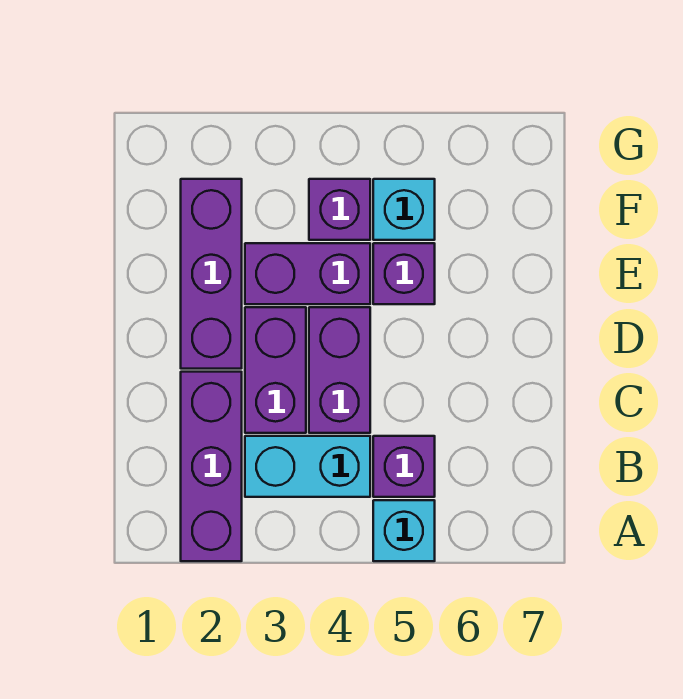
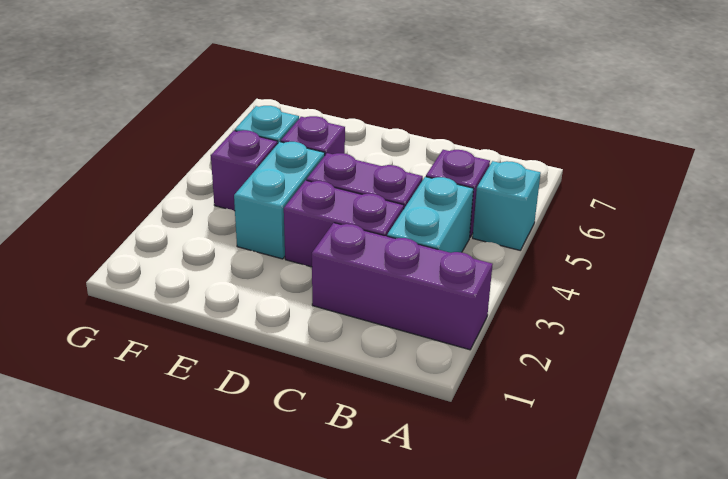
purple brick D2:F2 level 1 -> none
purple brick E3:E4 level 1 -> cyan brick E3:E4 level 1

